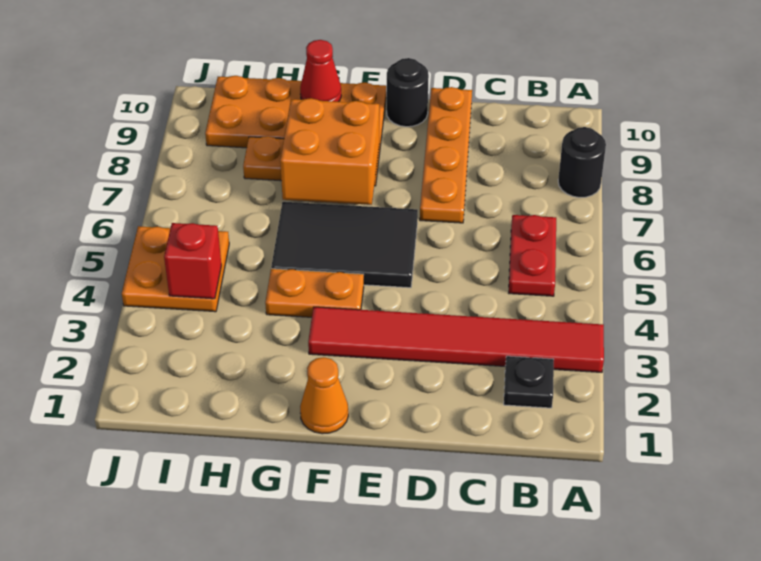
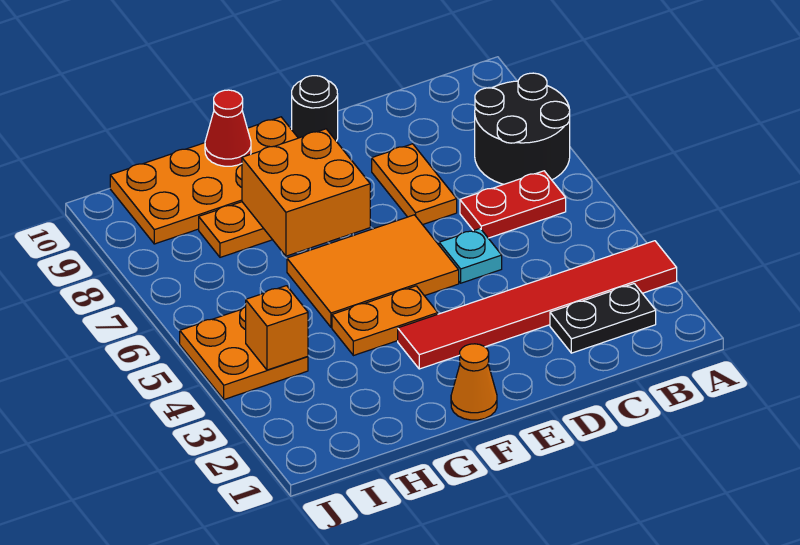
black round brick A8 level 1 -> black round brick A7:B8 level 1
black plate B2 level 1 -> black plate B2:C2 level 1
red plate B5:B6 level 1 -> red plate B6:C6 level 1
none -> cyan plate D5 level 1
orange plate D7:D10 level 1 -> orange plate D7:D8 level 1
black tile E5:G6 level 1 -> orange tile E5:G6 level 1
red brick I4 level 2 -> orange brick I4 level 2

